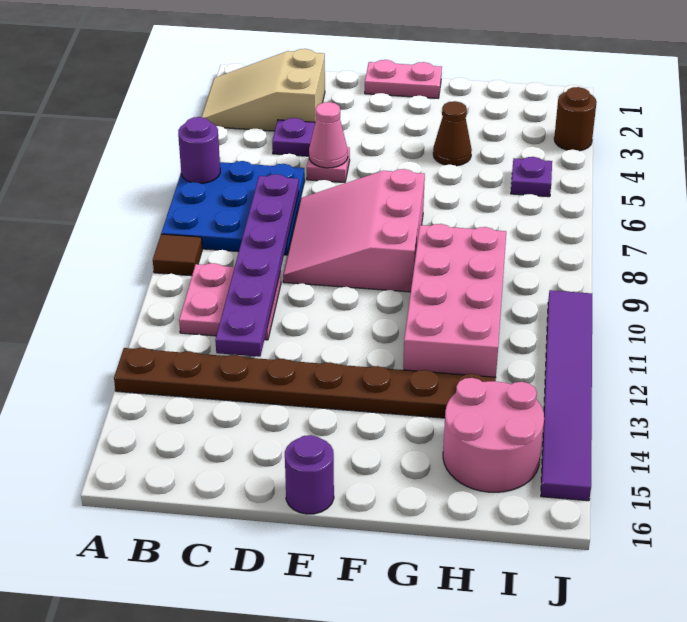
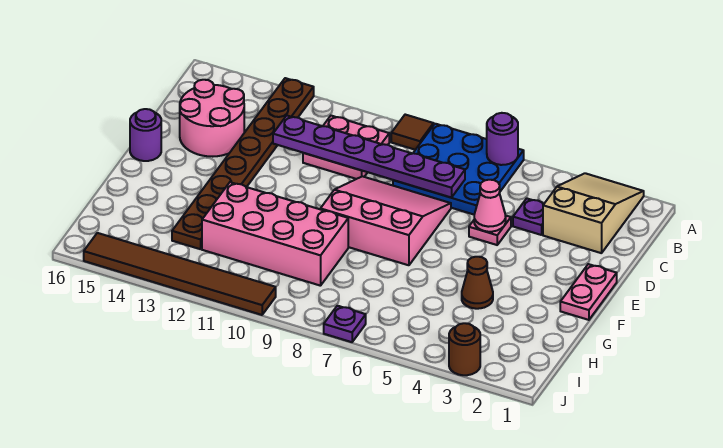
pink round brick H14:I15 level 1 -> pink round brick C14:D15 level 1
purple plate I5 level 1 -> purple plate J7 level 1
purple tile J10:J15 level 1 -> brown tile J10:J15 level 1

